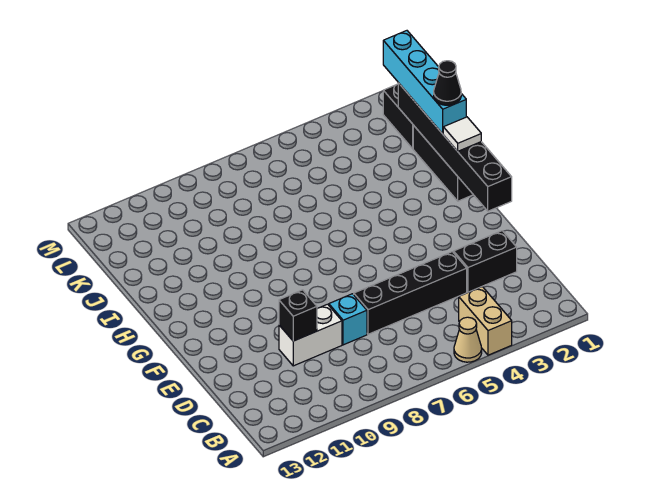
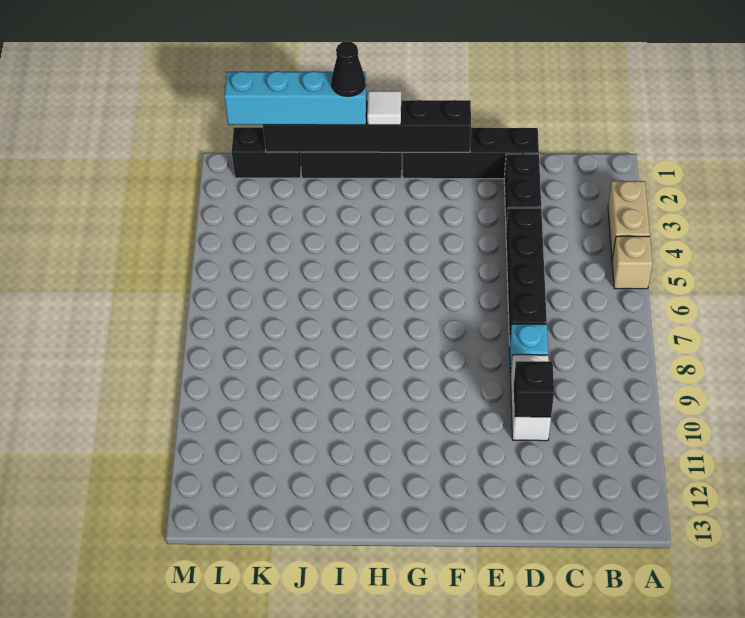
tan brick A4:B4 level 1 -> tan brick A3:A4 level 1
tan cone A5 level 1 -> tan brick A5 level 1
none -> black brick D1:G1 level 1

